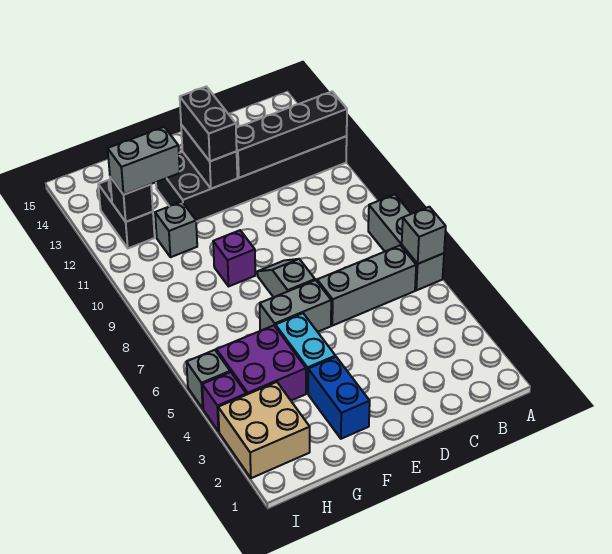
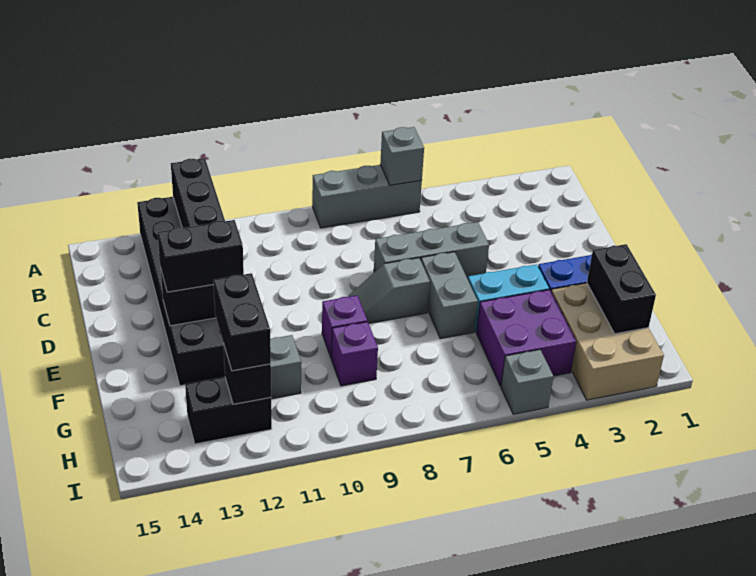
grey brick B6:D6 level 1 -> grey brick D5:D7 level 1
none -> black brick G2:H2 level 2
grey brick G12:H12 level 3 -> black brick G12:H12 level 3
tan brick H2:I3 level 1 -> tan brick G2:I3 level 1
purple brick I4 level 1 -> purple brick G9 level 1

